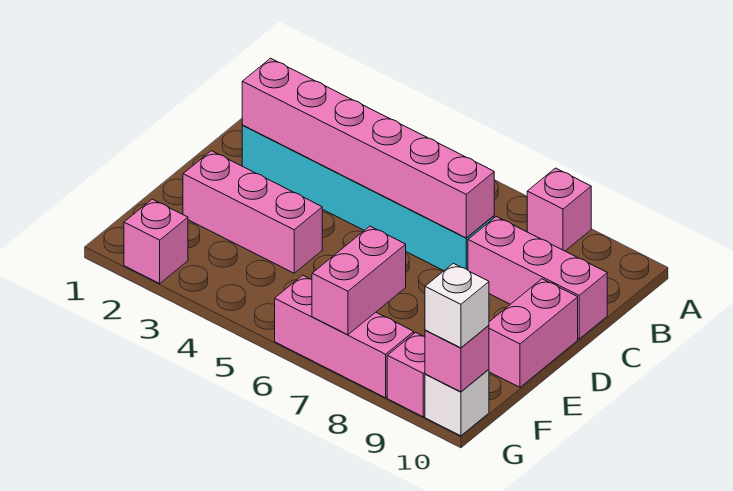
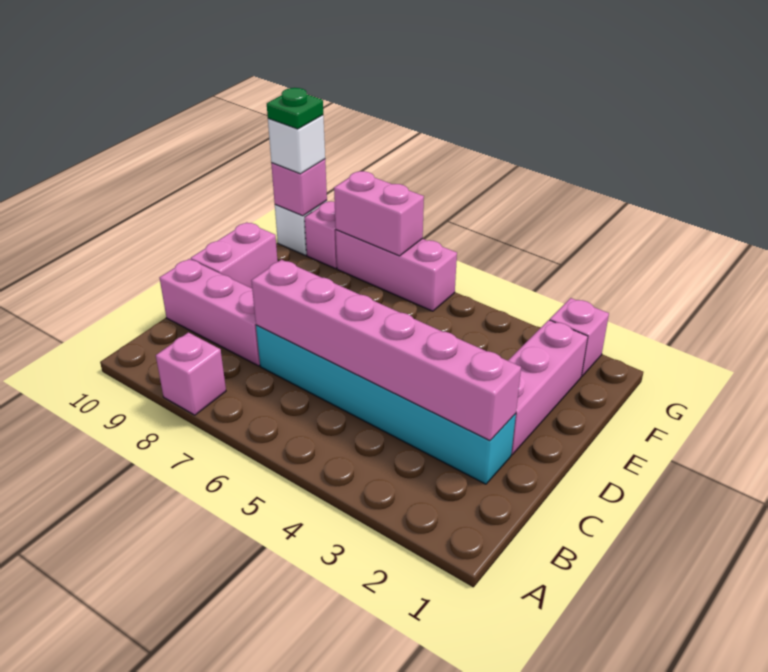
pink brick E2:E4 level 1 -> pink brick D2:F2 level 1
pink brick F7:G7 level 2 -> pink brick G7:G8 level 2
none -> green plate G10 level 4

